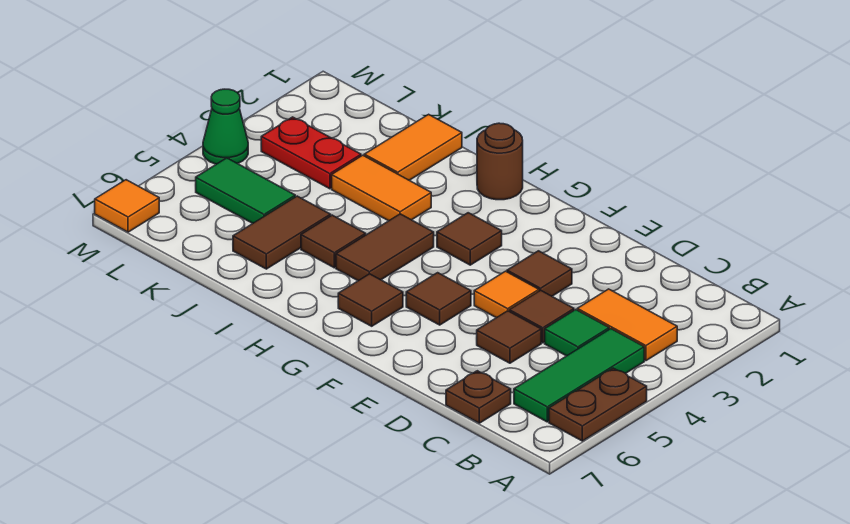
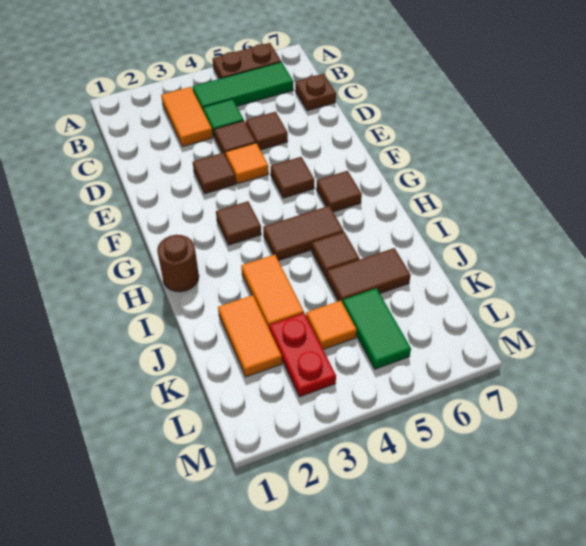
orange tile J1:J2 level 1 -> orange tile J2:K2 level 1
green cone M4 level 1 -> none
orange tile M7 level 1 -> orange tile K4 level 1

